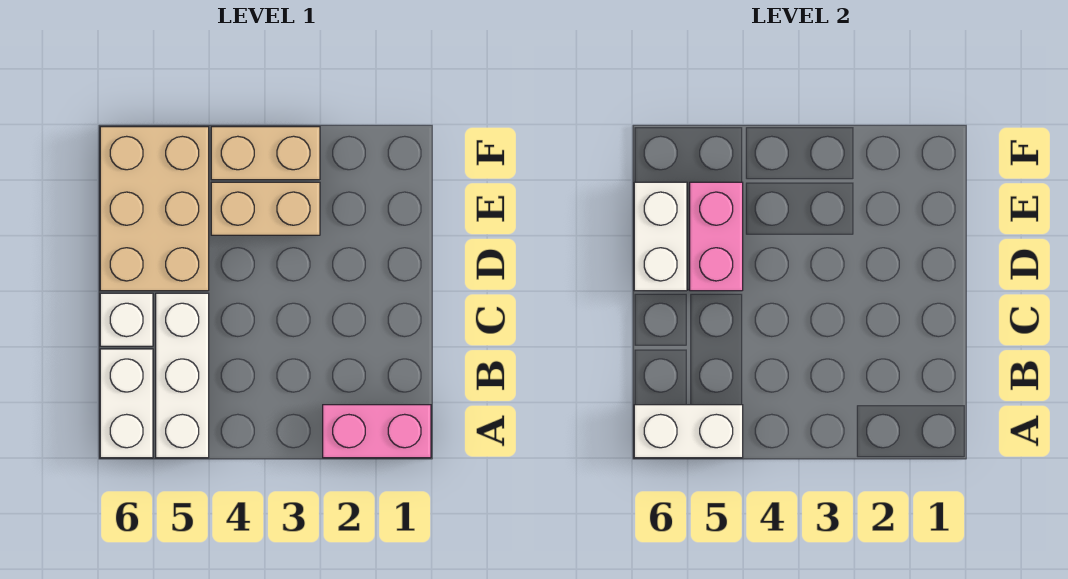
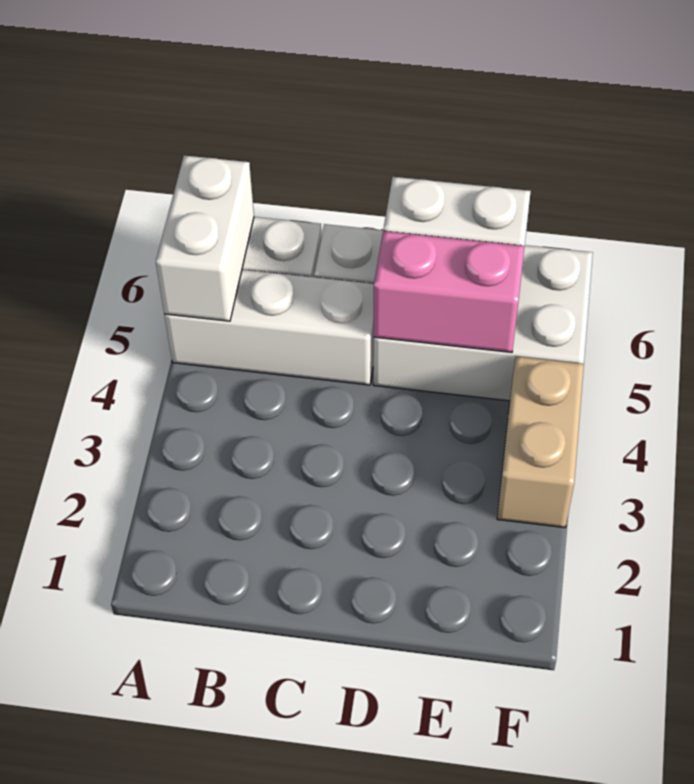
pink brick A1:A2 level 1 -> none
tan brick D5:F6 level 1 -> white brick D5:F6 level 1
tan brick E3:E4 level 1 -> none

